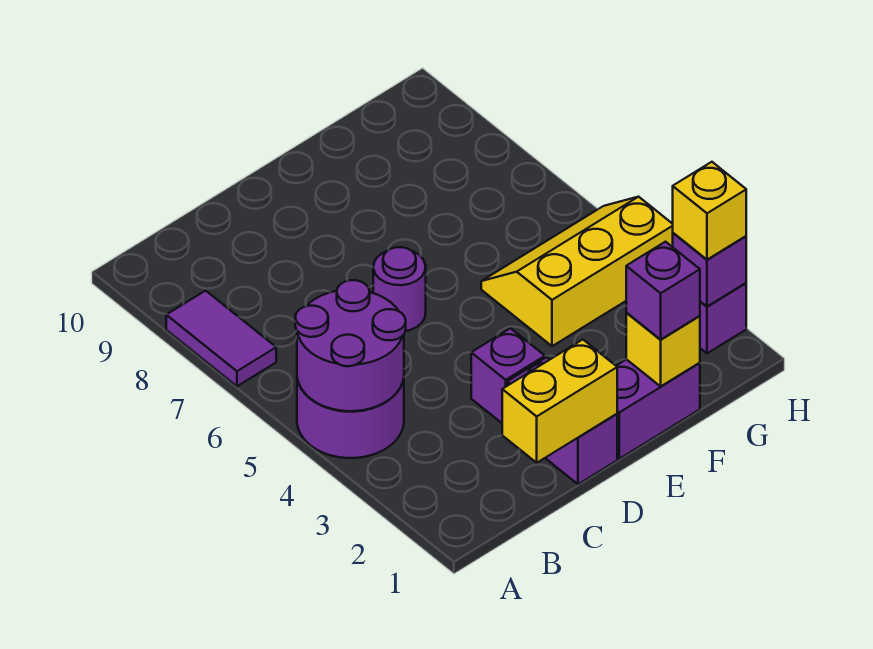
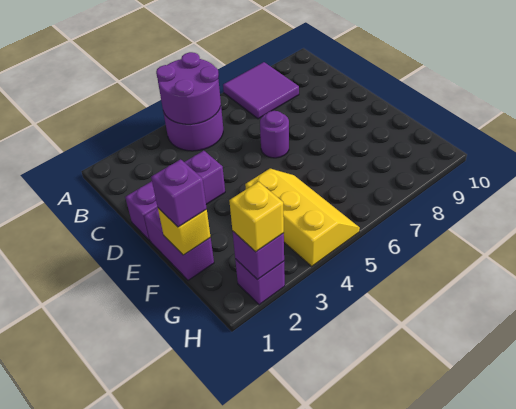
purple tile A7:A8 level 1 -> purple tile A7:B8 level 1
yellow brick C1:D1 level 2 -> none

